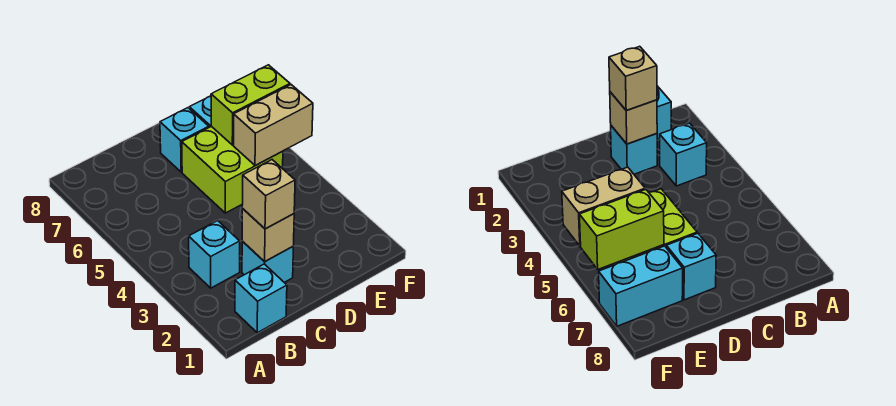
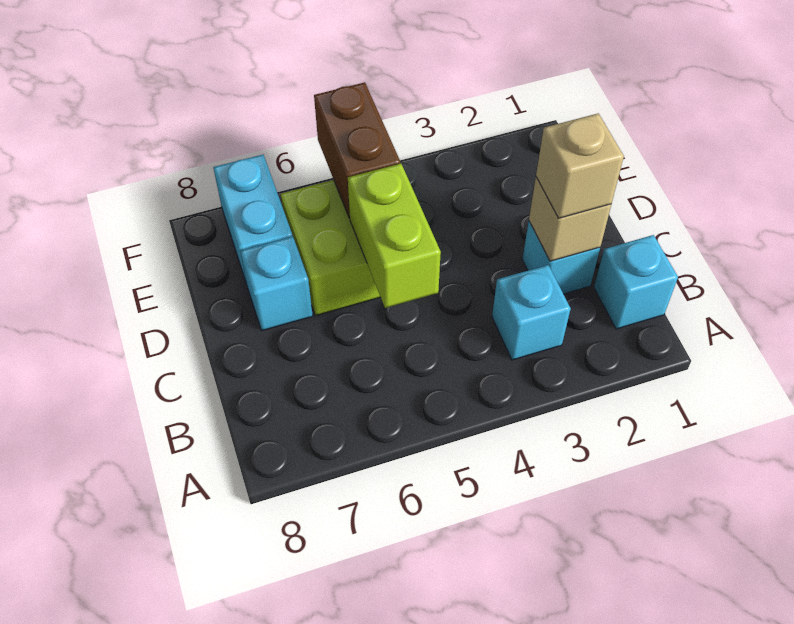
tan brick E5:F5 level 2 -> brown brick E5:F5 level 2
lime brick E6:F6 level 2 -> lime brick C5:D5 level 2

